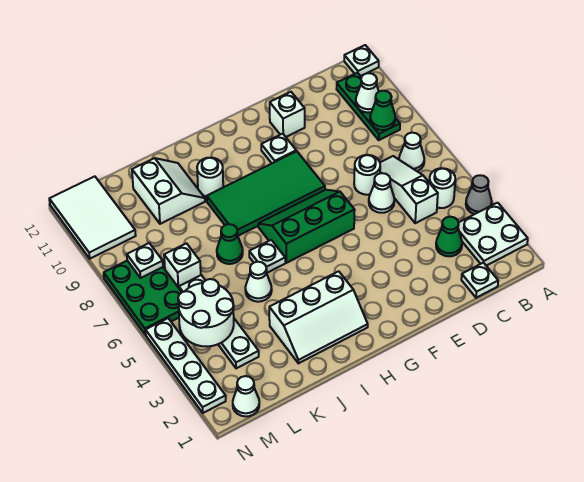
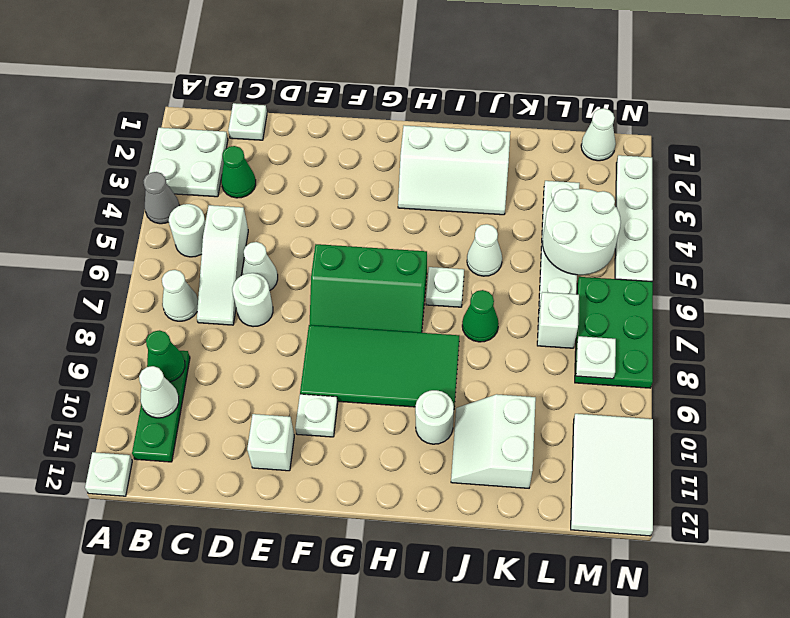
white slope H2:J3 level 1 top 3 -> white slope H2:J3 level 1 top 2

